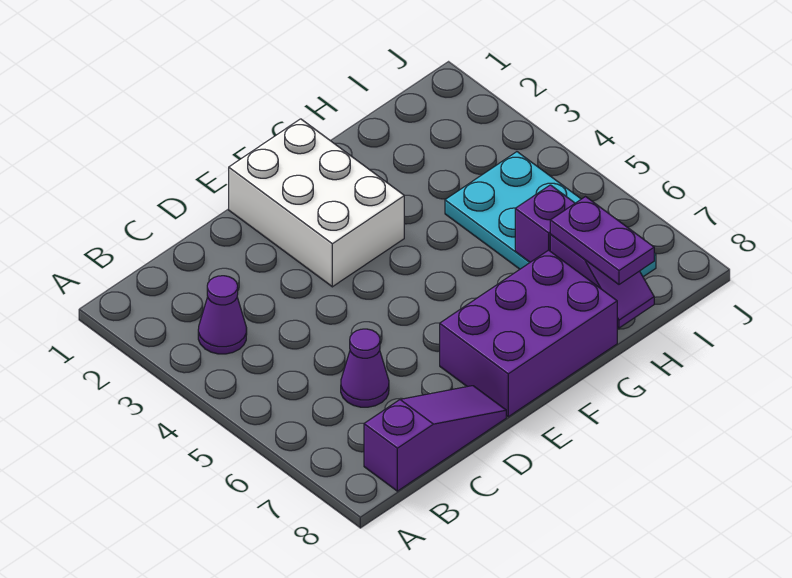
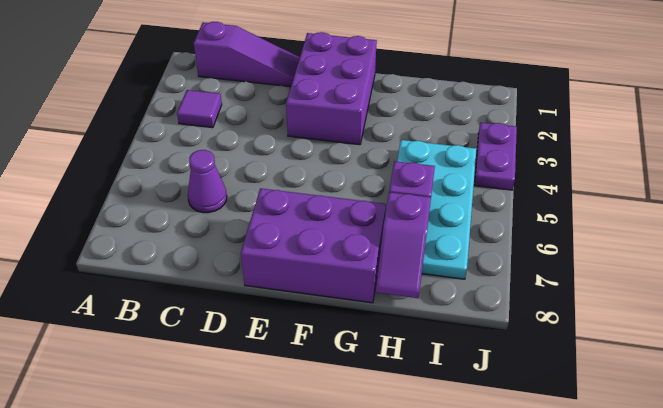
purple cone B3 level 1 -> purple tile B3 level 1
purple slope B8:D8 level 1 top B -> purple slope B1:D1 level 1 top B
white brick E1:F3 level 1 -> purple brick E1:F3 level 1
purple plate H7:H8 level 3 -> purple plate J3:J4 level 1

